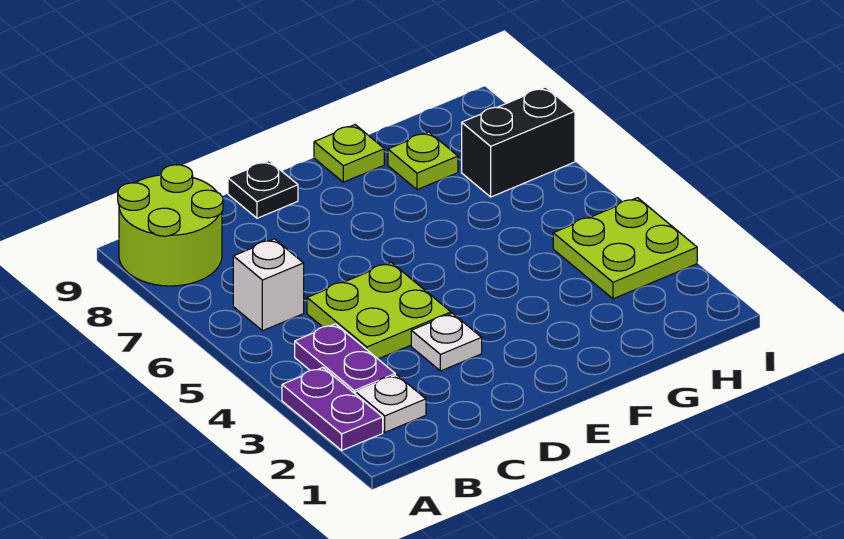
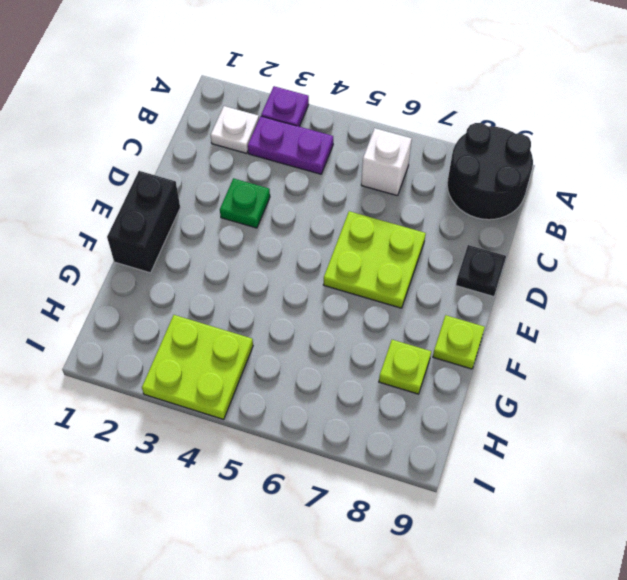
purple plate A2:A3 level 1 -> purple plate A3 level 1
lime round brick A8:B9 level 1 -> black round brick A8:B9 level 1
lime plate C4:D5 level 1 -> lime plate D6:E7 level 1
white plate D3 level 1 -> green plate D3 level 1
black brick H7:I7 level 1 -> black brick E1:F1 level 1

